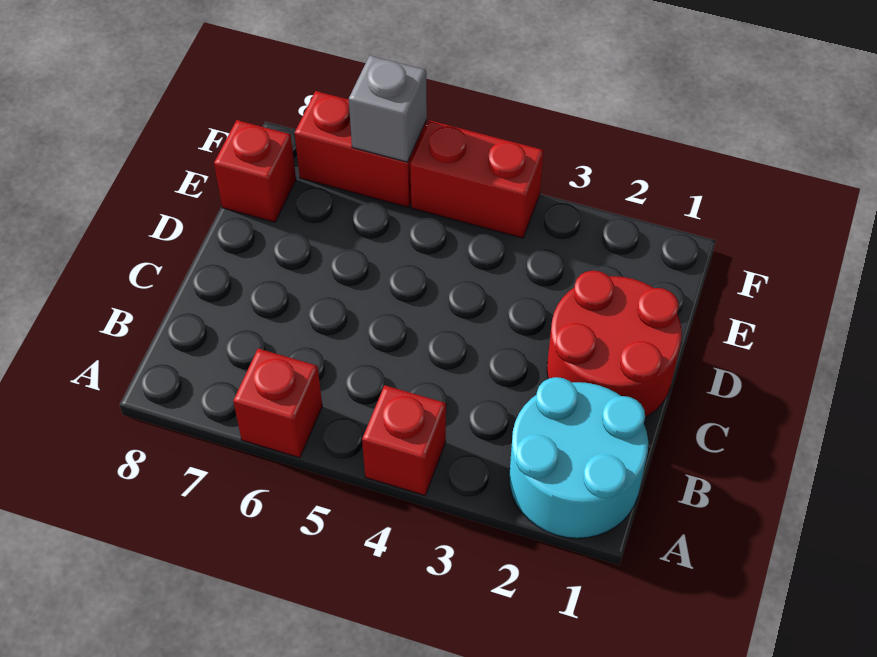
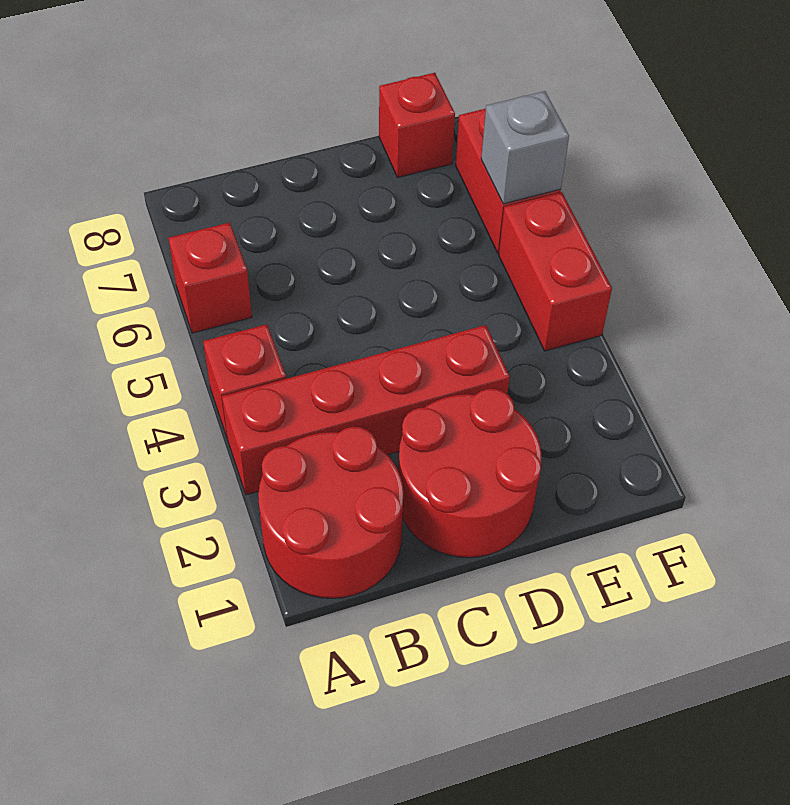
cyan round brick A1:B2 level 1 -> red round brick A1:B2 level 1
none -> red brick A3:D3 level 1

